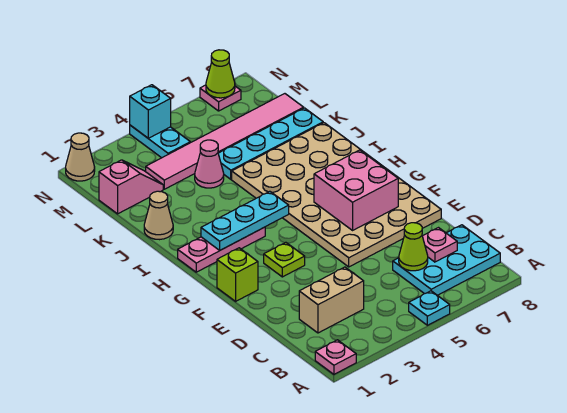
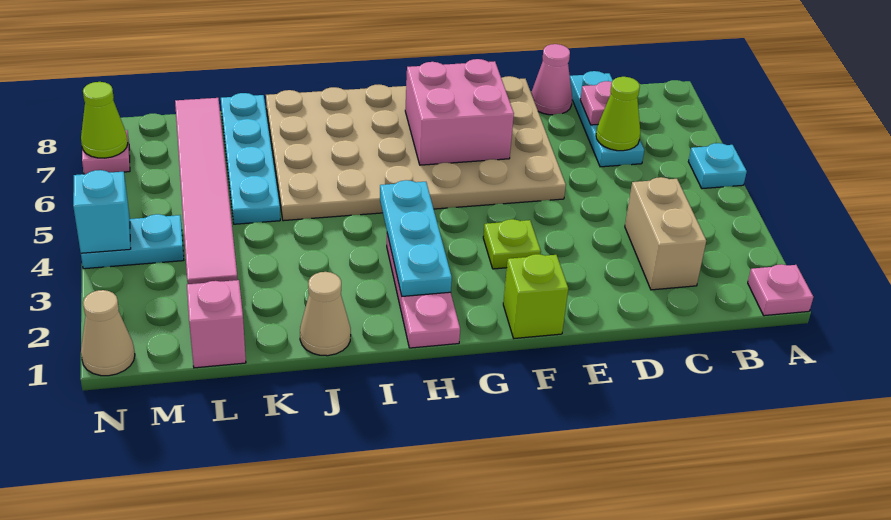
cyan plate B6:C8 level 1 -> cyan plate C6:C8 level 1
pink cone K4 level 1 -> pink cone D8 level 1

